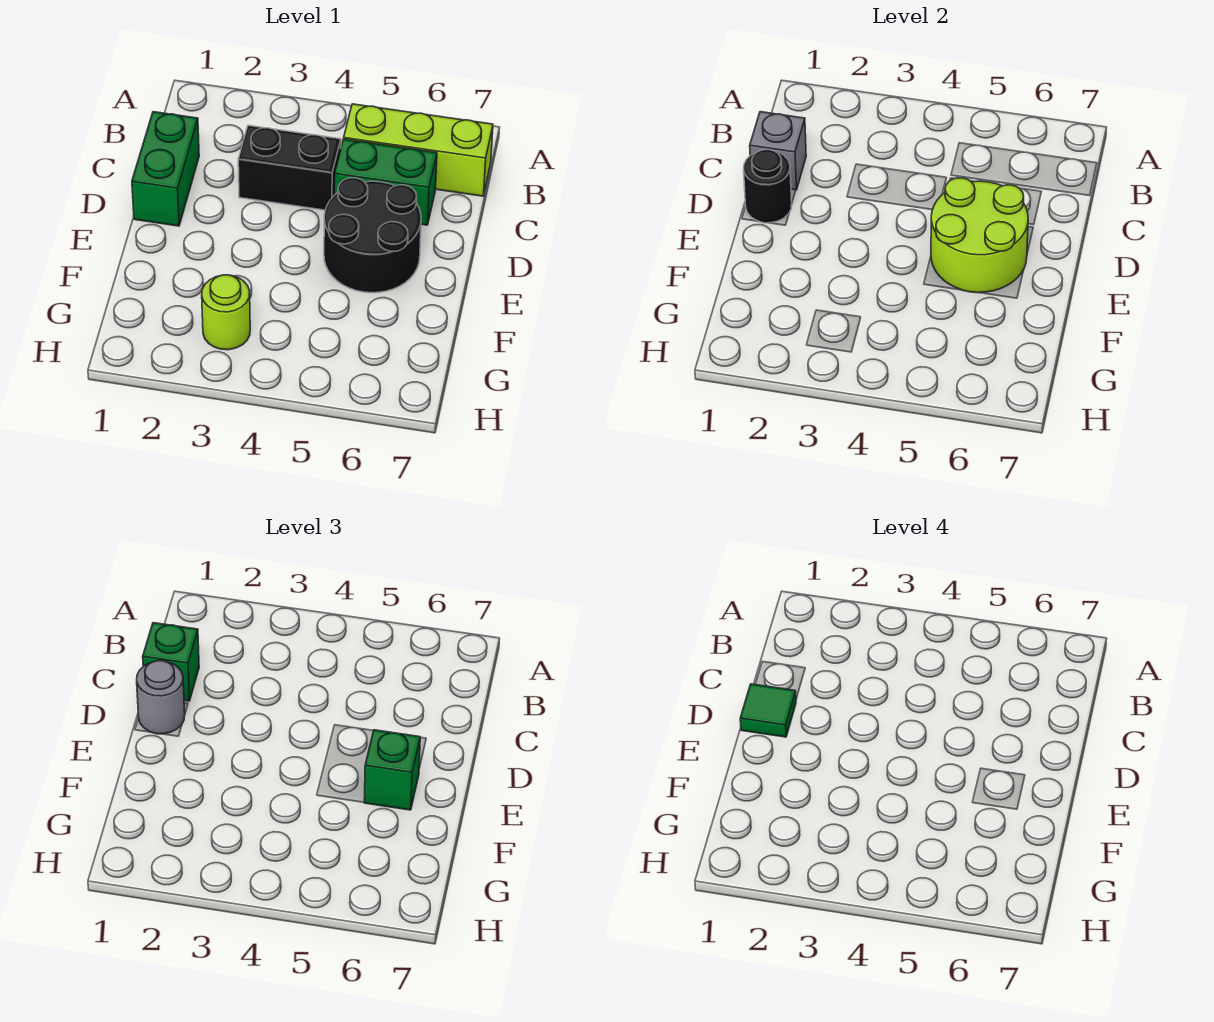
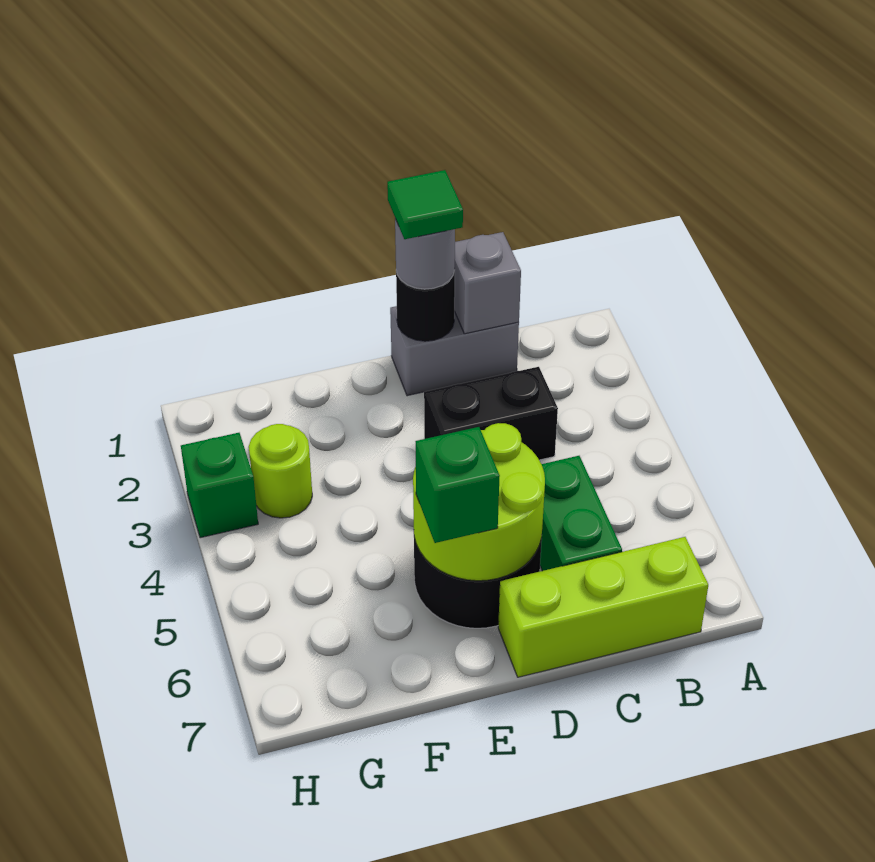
lime brick B5:B7 level 1 -> lime brick B7:D7 level 1
green brick C1:D1 level 1 -> grey brick C1:D1 level 1
green brick C1 level 3 -> green brick H3 level 1
black brick C3:C4 level 1 -> black brick C3:D3 level 1

